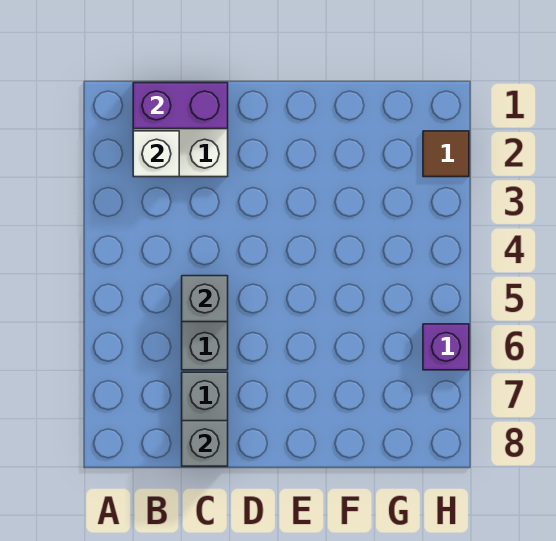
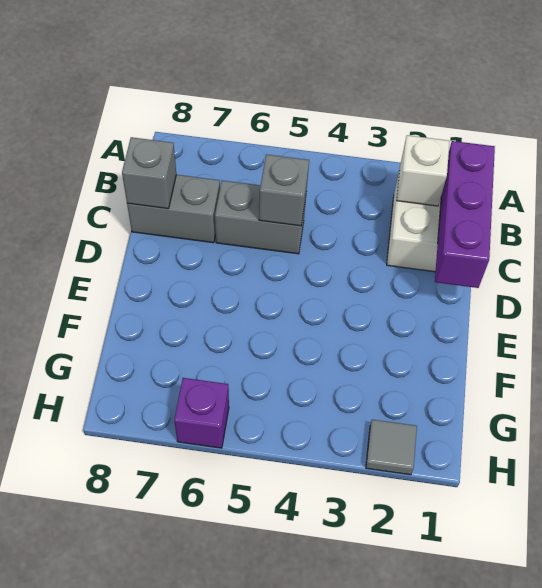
purple brick B1:C1 level 2 -> purple brick B1:D1 level 2
brown tile H2 level 1 -> grey tile H2 level 1

